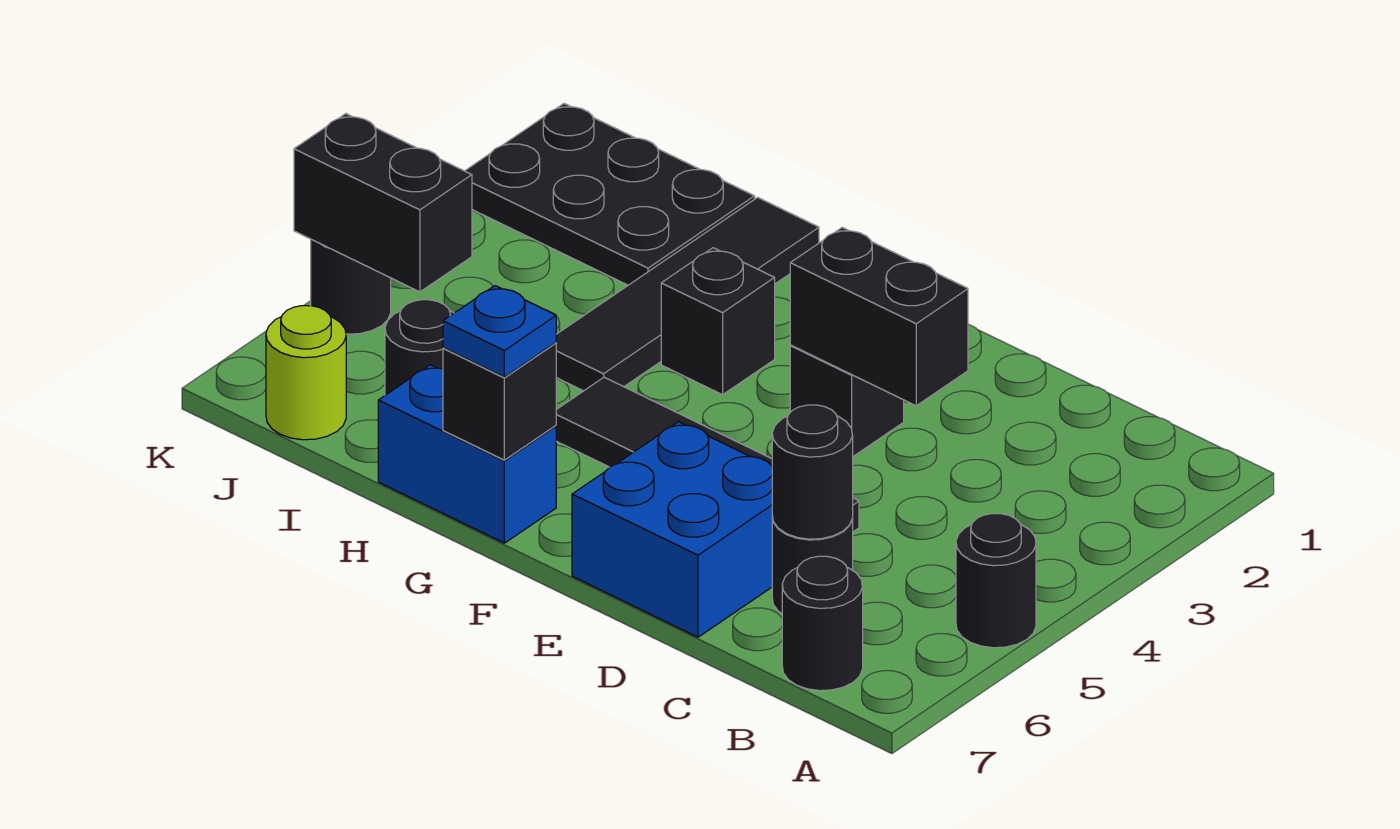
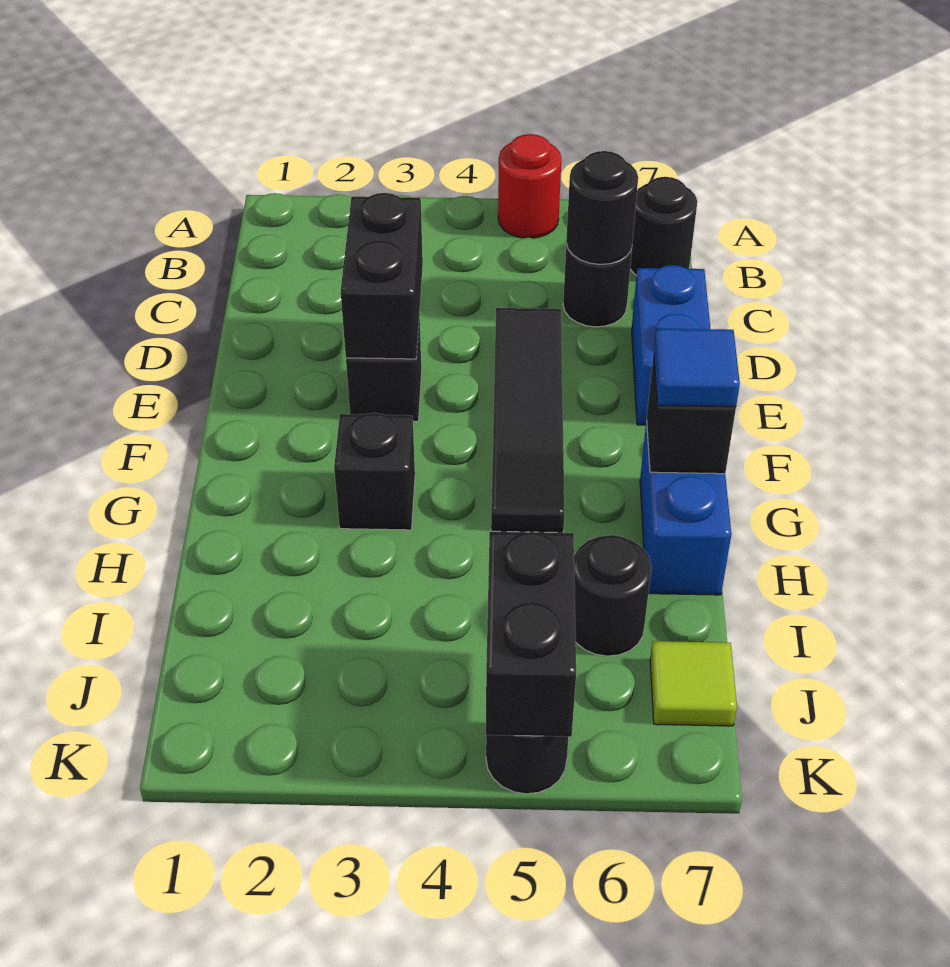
black round brick A5 level 1 -> red round brick A5 level 1
blue brick D6:E7 level 1 -> blue brick D7:E7 level 1
blue plate G7 level 3 -> blue tile G7 level 3
black tile H1:H4 level 1 -> none
black plate I1:K2 level 1 -> none
lime round brick J7 level 1 -> lime tile J7 level 1

